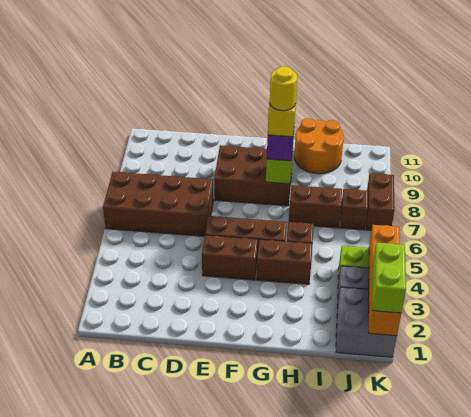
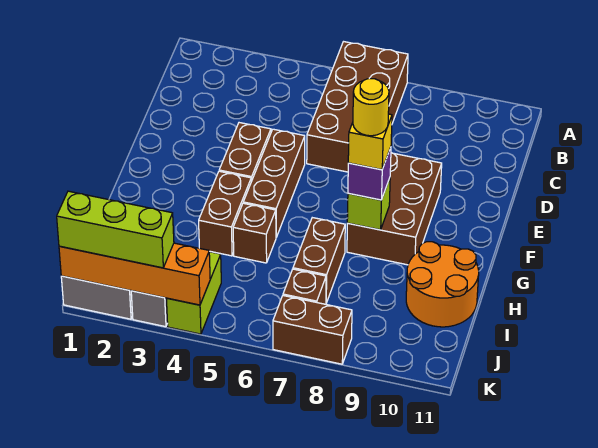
lime brick K1:K2 level 3 -> lime brick K1:K3 level 3

